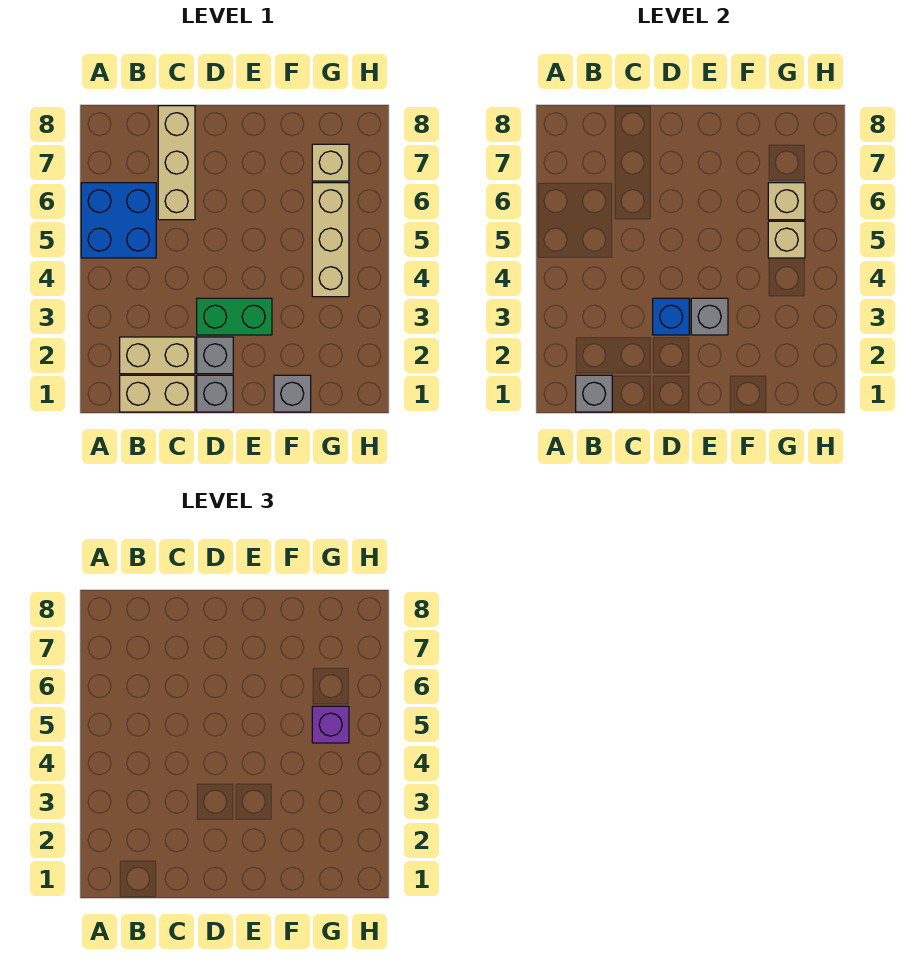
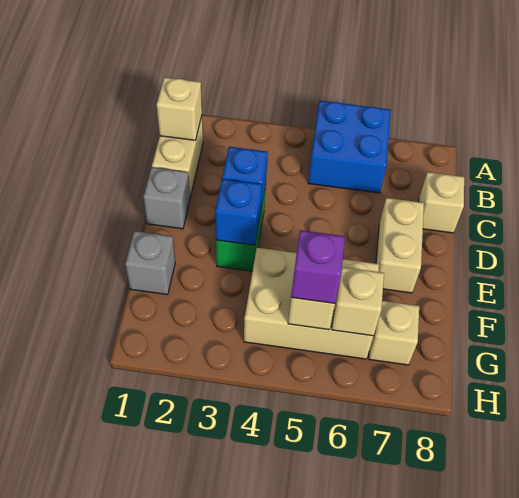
grey brick B1 level 2 -> tan brick B1 level 2
tan brick B2:C2 level 1 -> tan brick D7:E7 level 1
tan brick C6:C8 level 1 -> tan brick C8 level 1
grey brick D2 level 1 -> none
grey brick E3 level 2 -> blue brick E3 level 2
tan brick G4:G6 level 1 -> tan brick F4:G6 level 1

